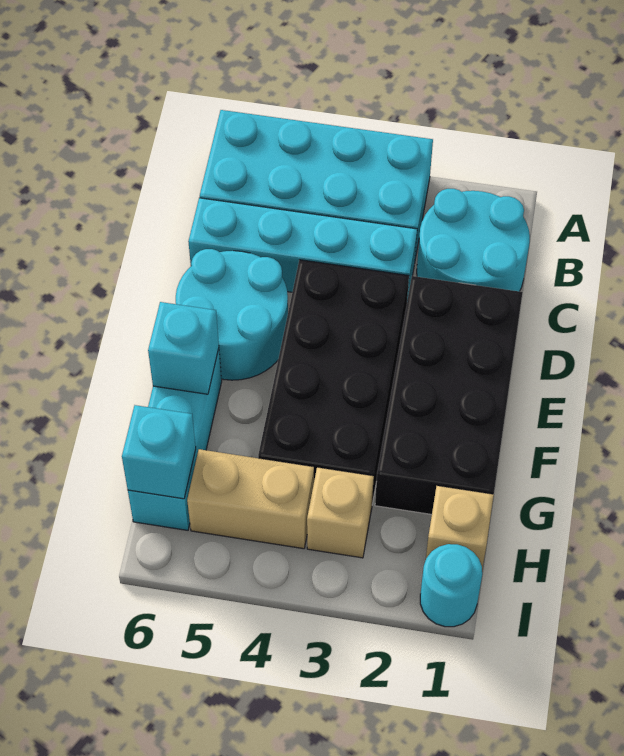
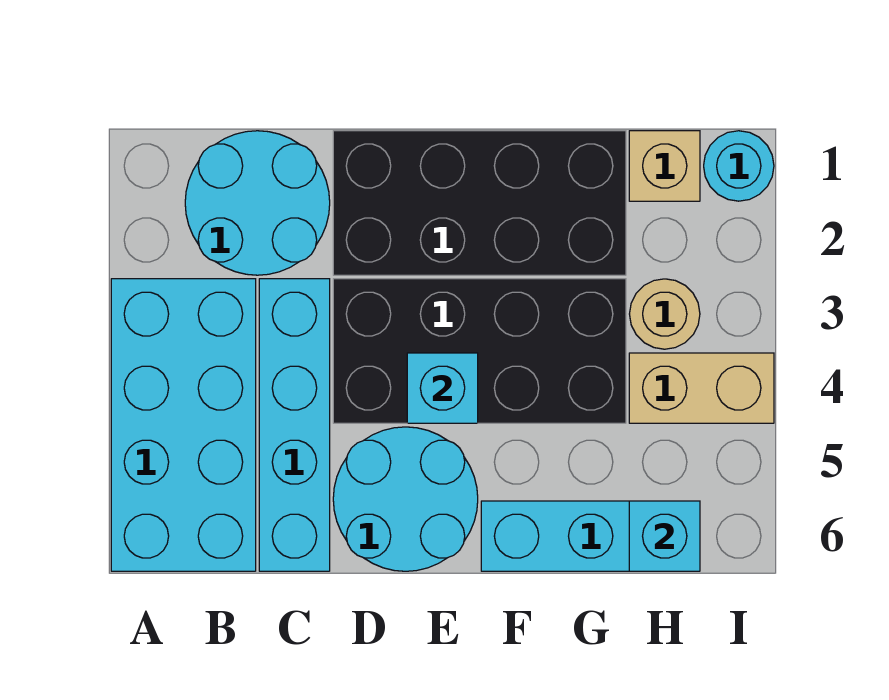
cyan brick F6 level 2 -> cyan brick E4 level 2
tan brick H3 level 1 -> tan round brick H3 level 1
tan brick H4:H5 level 1 -> tan brick H4:I4 level 1

